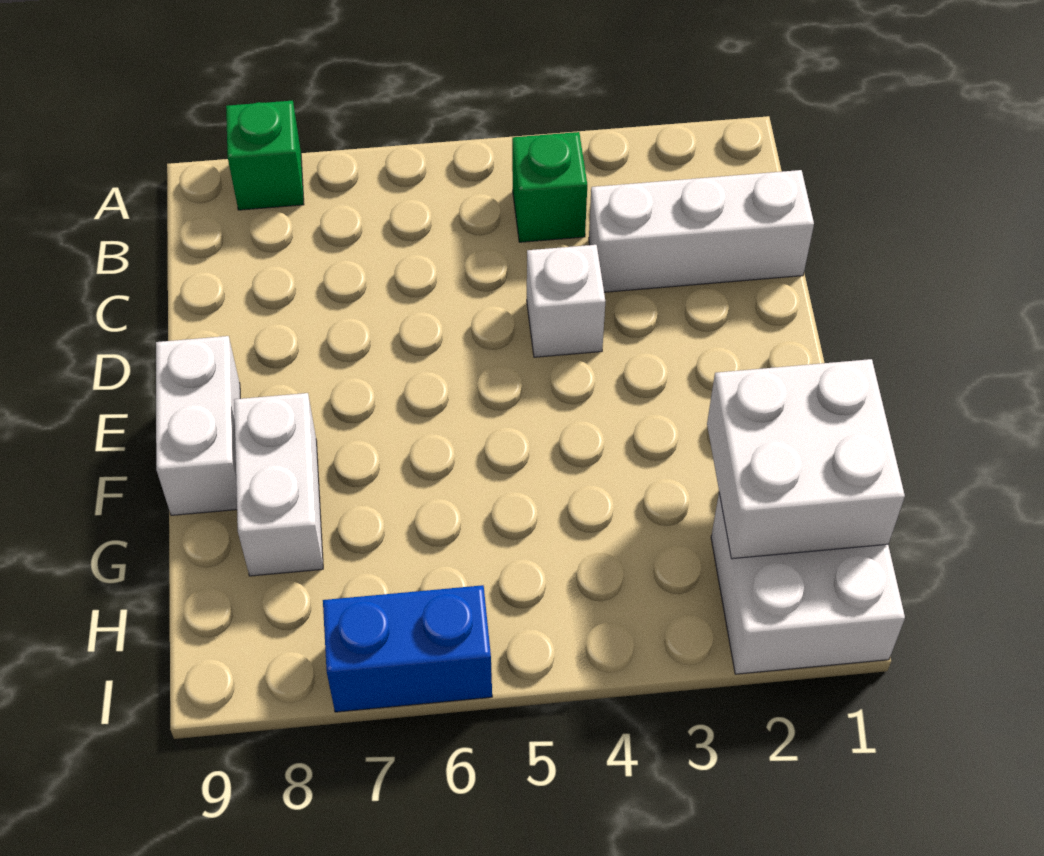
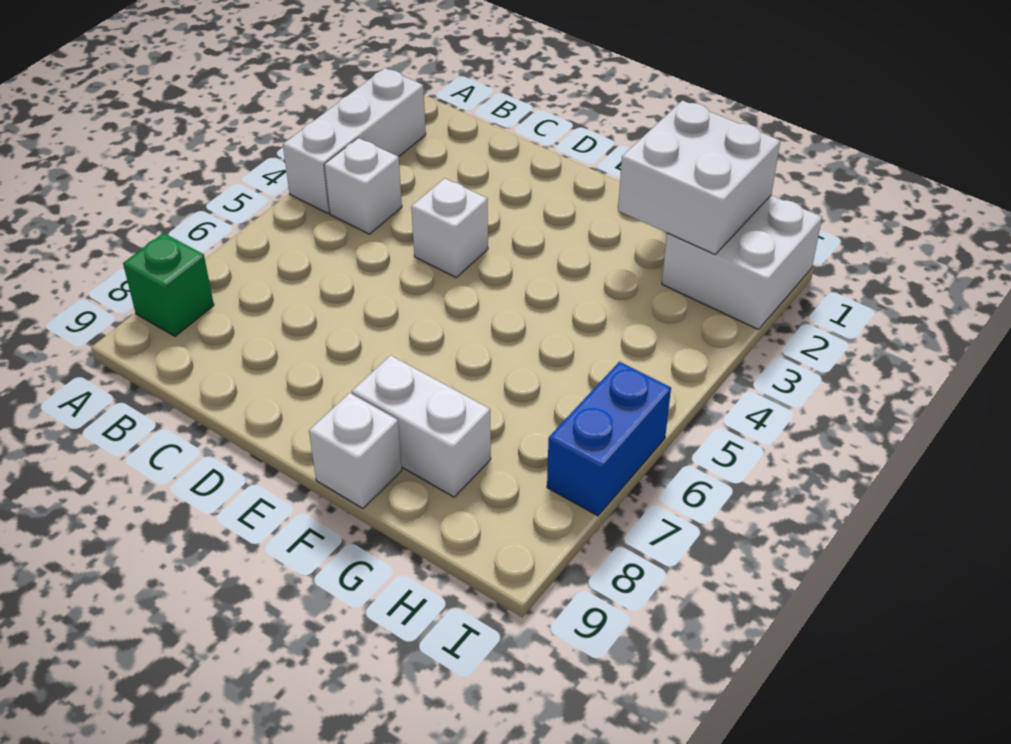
green brick B4 level 1 -> white brick B4 level 1
white brick C1:C3 level 1 -> white brick A2:A4 level 1
white brick E9:F9 level 1 -> white brick F9 level 1

